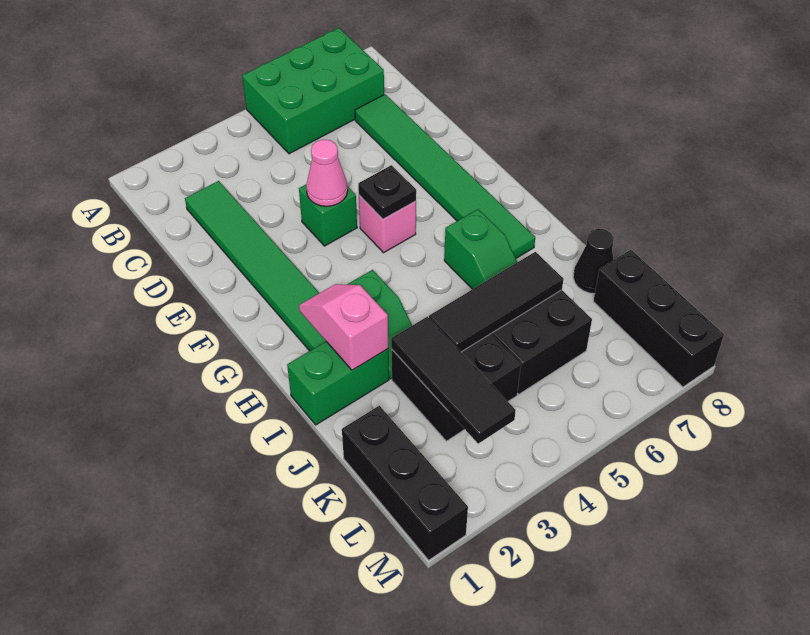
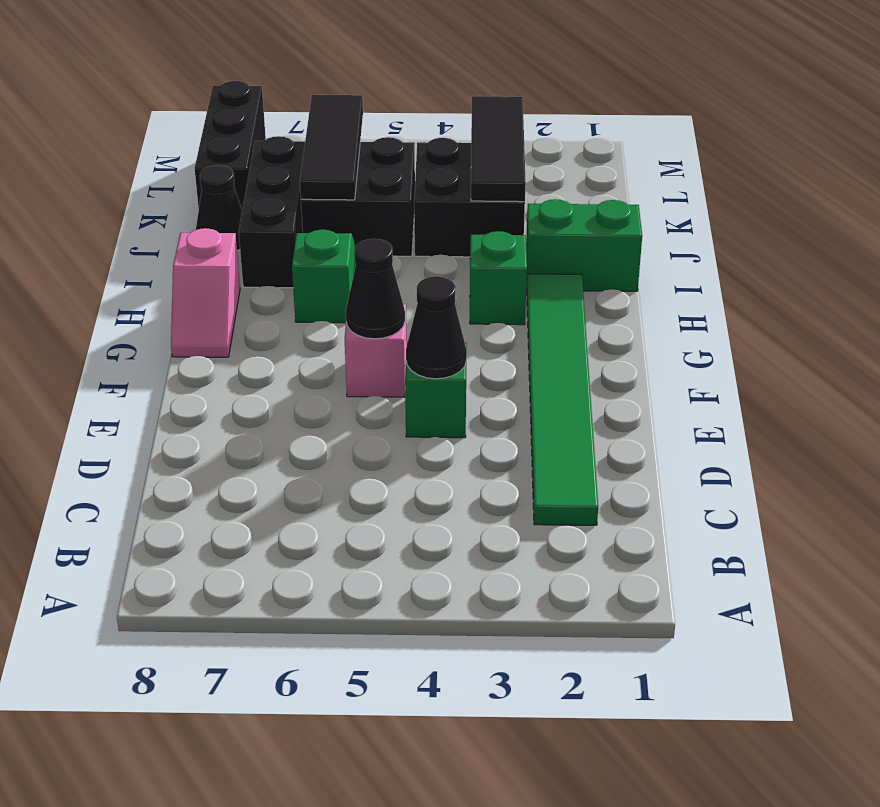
green brick A5:B7 level 1 -> none
green tile C7:H7 level 1 -> none
pink cone E4 level 2 -> black cone E4 level 2
black plate F5 level 2 -> black cone F5 level 2
pink slope H2:I2 level 2 top I -> pink slope G8:H8 level 1 top H
black tile J4:J6 level 2 -> black tile J6:L6 level 2
black brick K1:M1 level 1 -> black brick I7:K7 level 1

